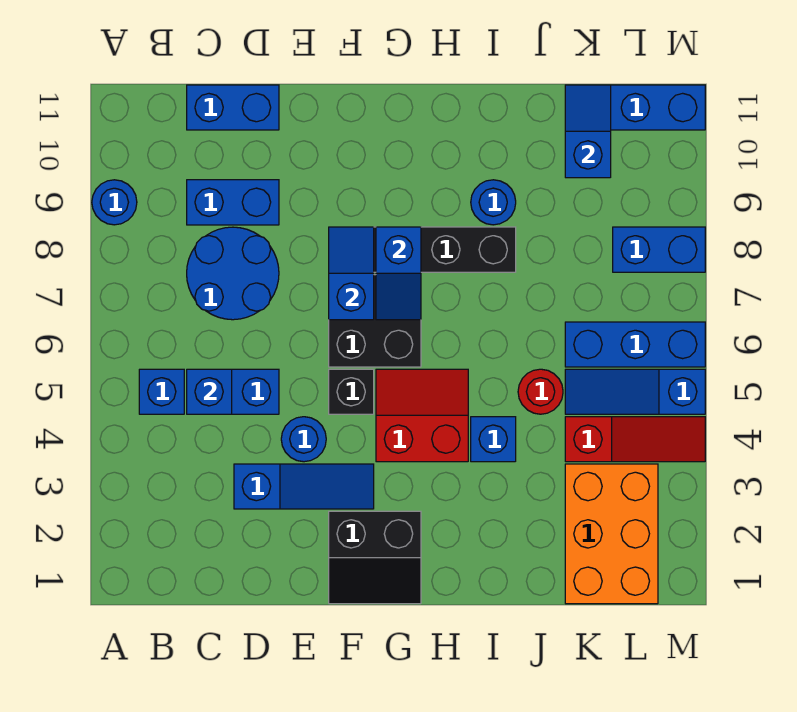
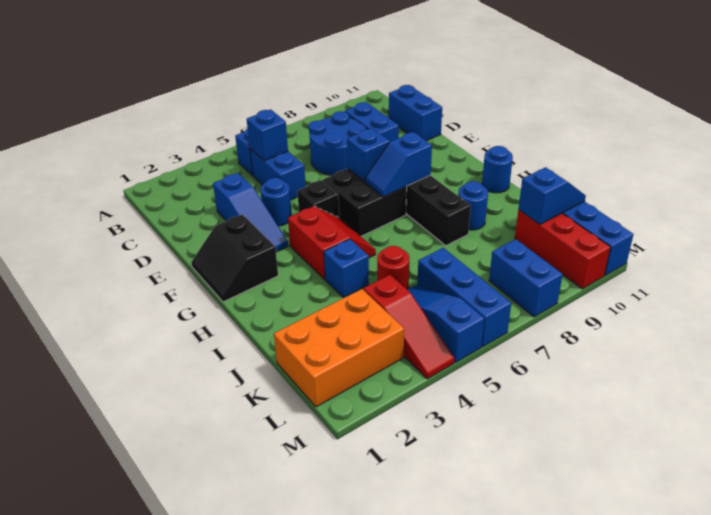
blue round brick A9 level 1 -> blue round brick H11 level 1
none -> red brick K10:M10 level 1

